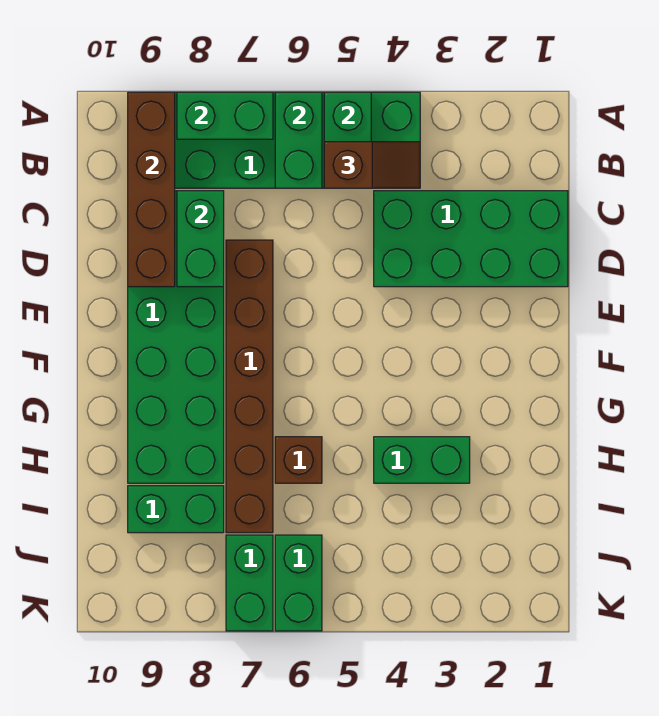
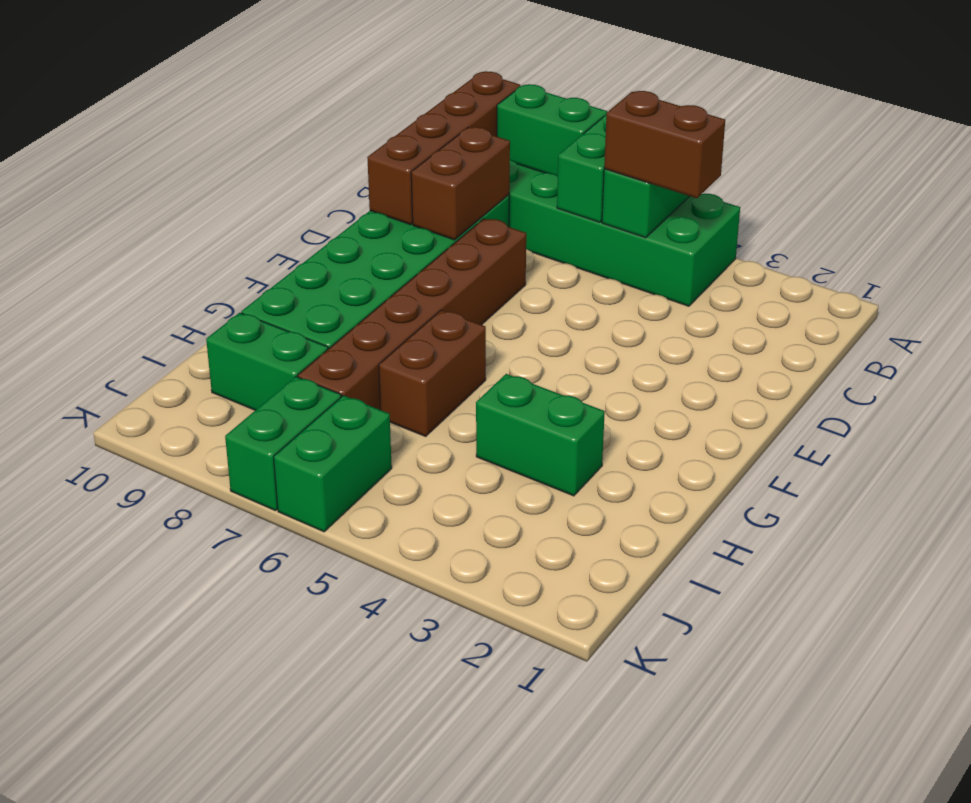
brown slope B4:B5 level 3 top 5 -> brown brick B4:B5 level 3
green brick C1:D4 level 1 -> none
green brick C8:D8 level 2 -> brown brick C8:D8 level 2
brown brick H6 level 1 -> brown brick G6:H6 level 1

